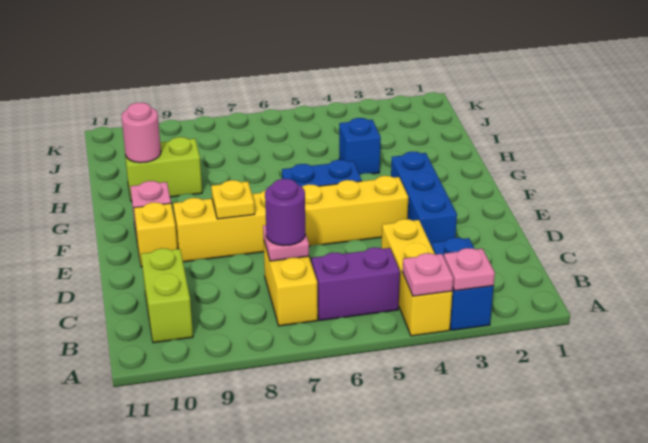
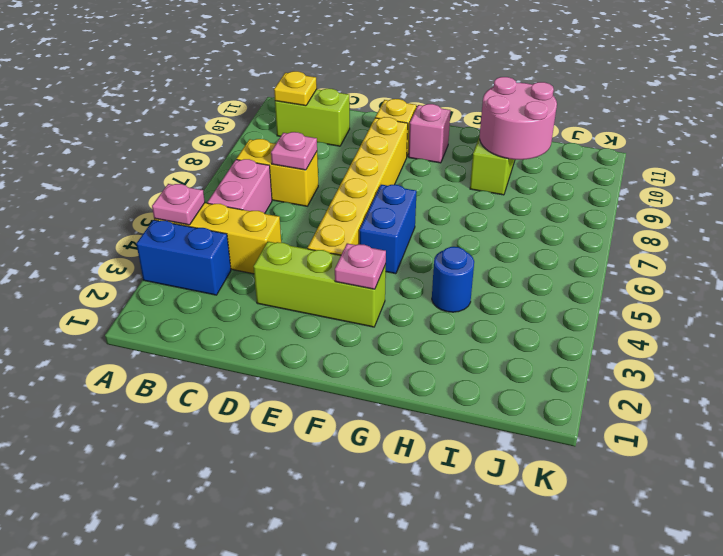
pink plate A3 level 2 -> pink plate F3 level 2
purple brick B5:B6 level 1 -> pink brick B5:B6 level 1
purple round brick C7 level 3 -> none
blue brick D3:F3 level 1 -> lime brick D3:F3 level 1
yellow plate E8 level 2 -> yellow plate B10 level 2
blue brick H4 level 1 -> blue round brick H4 level 1
pink round brick H10 level 2 -> pink round brick H9:I10 level 2

